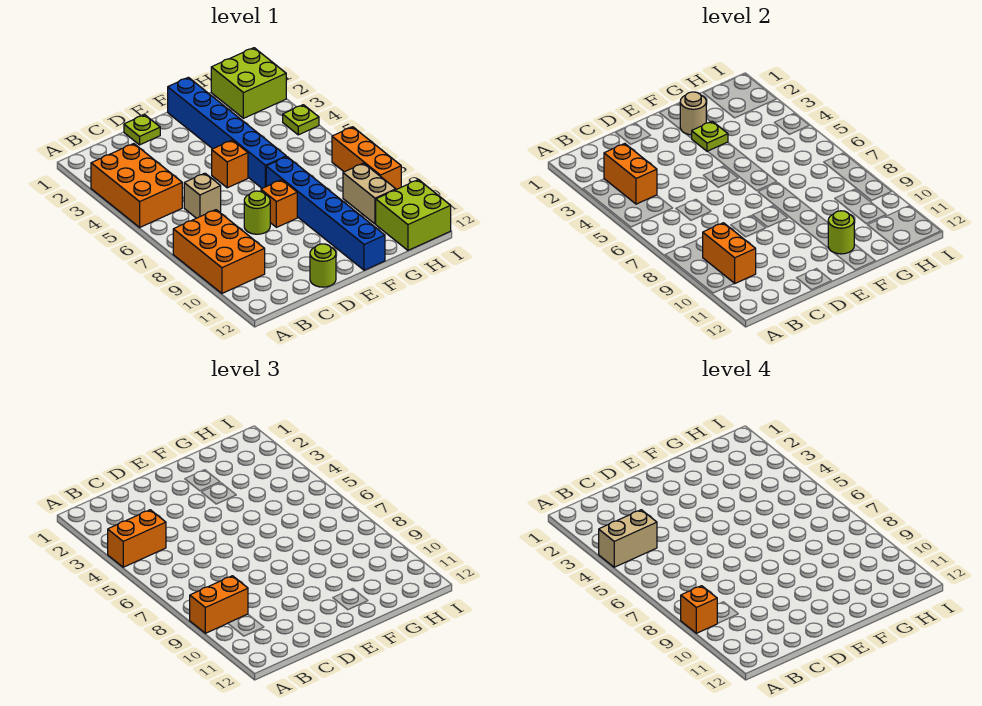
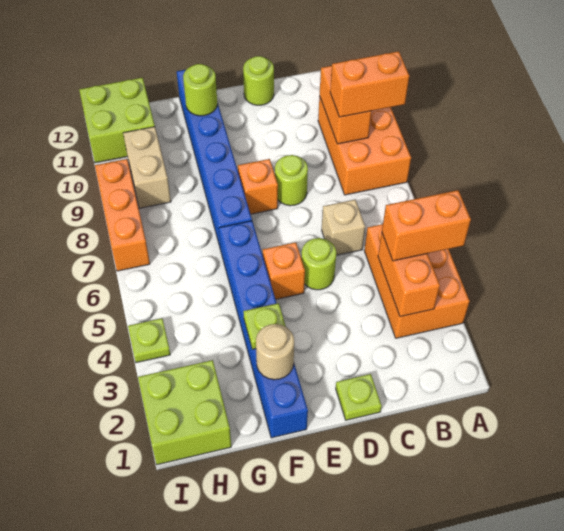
tan brick A4:B4 level 4 -> none
orange brick A9 level 4 -> none
none -> lime round brick D5 level 1

